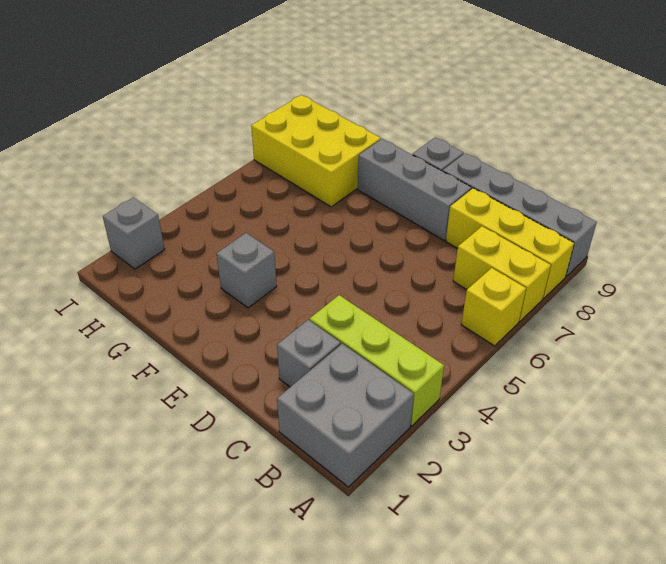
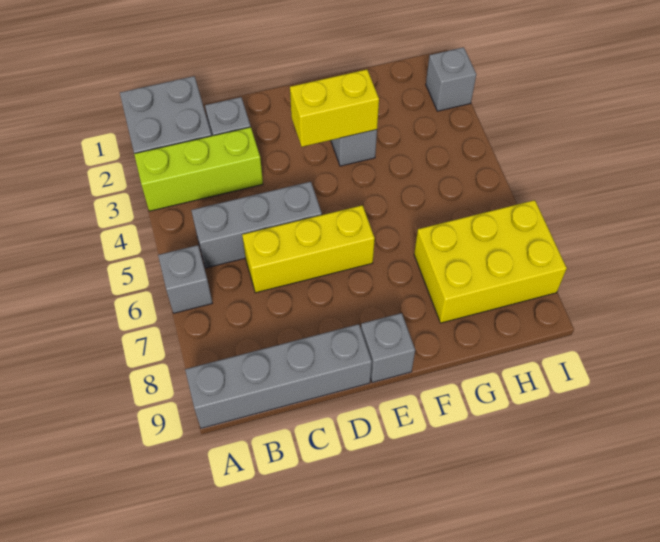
yellow brick A6 level 1 -> grey brick A6 level 1
yellow brick A7:B7 level 1 -> yellow brick E3:F3 level 2
yellow brick A8:C8 level 1 -> yellow brick C6:E6 level 1
grey brick D8:F8 level 1 -> grey brick B5:D5 level 1

